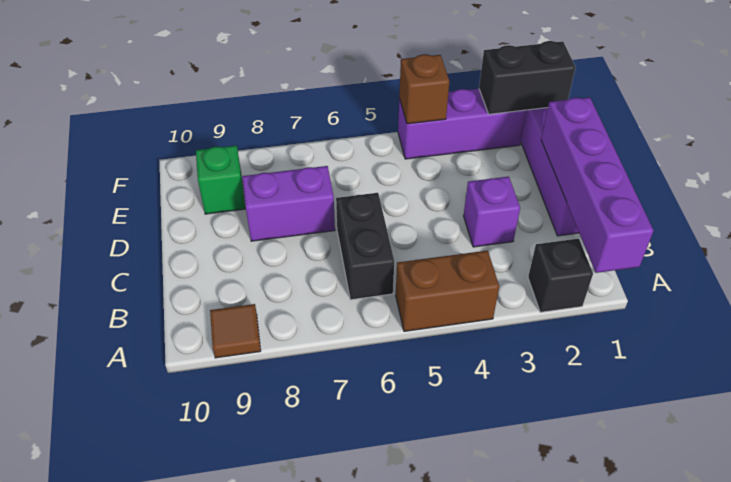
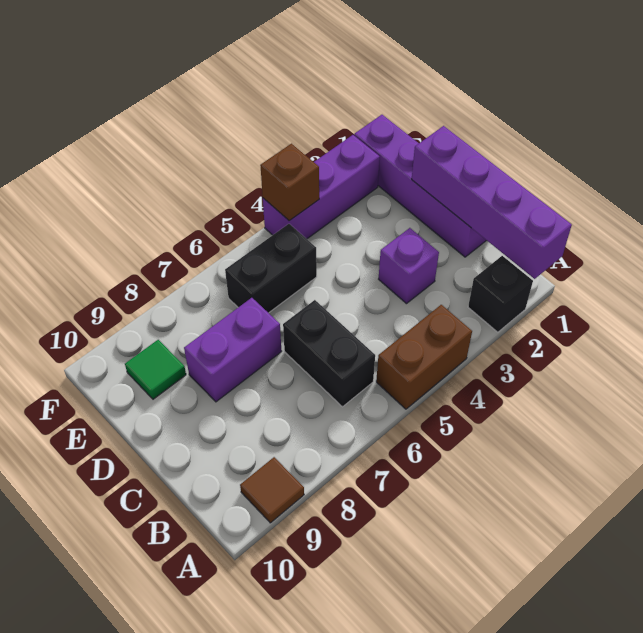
green brick E9 level 1 -> green tile E9 level 1
black brick F1:F2 level 2 -> black brick E5:E6 level 1

